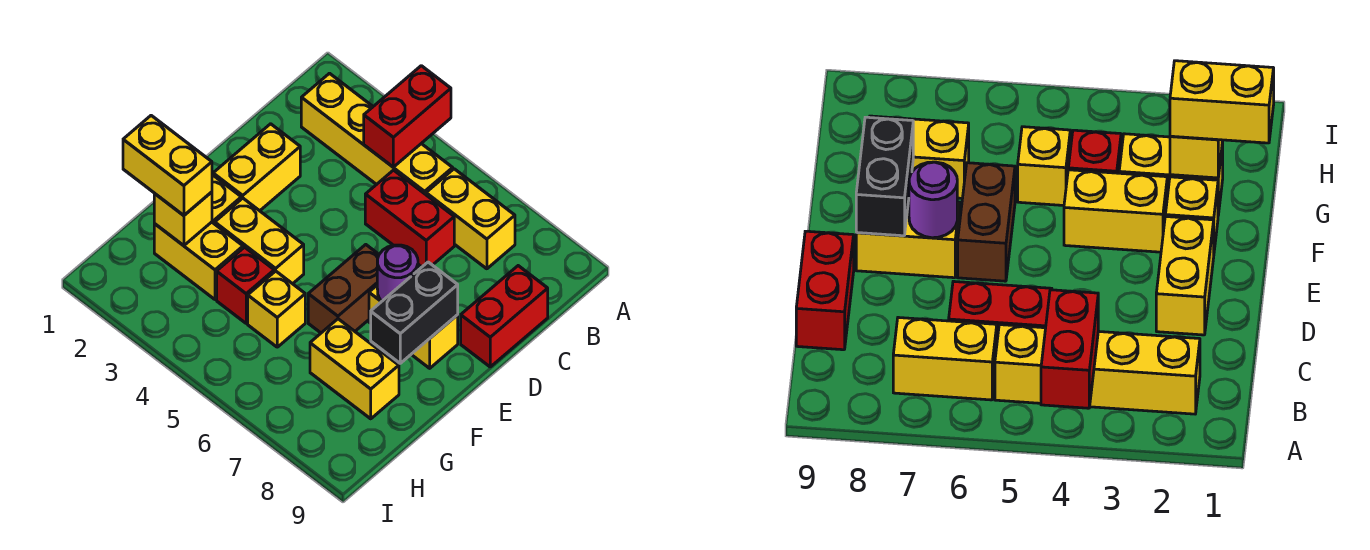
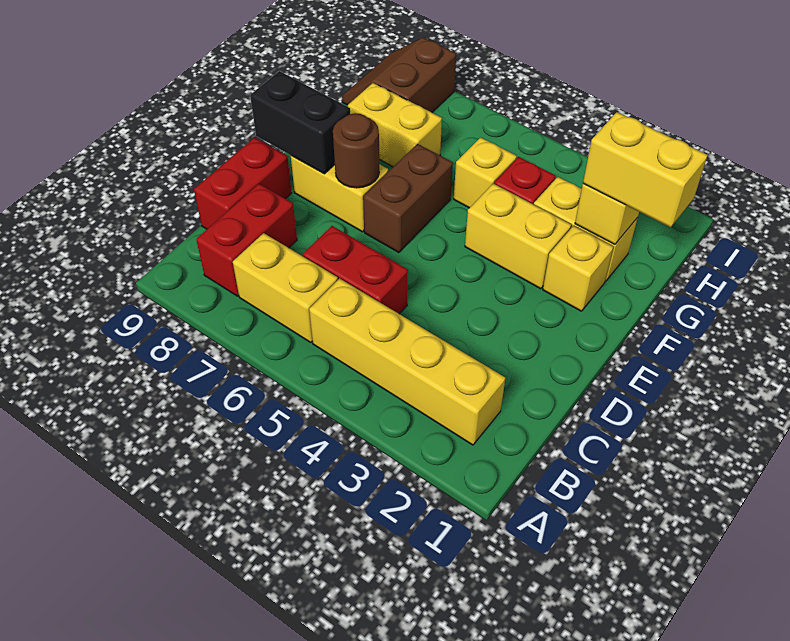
red brick A4:B4 level 2 -> red brick B8:C8 level 1
yellow brick D2:E2 level 1 -> none
purple round brick E7 level 2 -> brown round brick E7 level 2
black brick E8:F8 level 2 -> black brick E8:E9 level 2
none -> brown slope H8:I9 level 1 top 8

